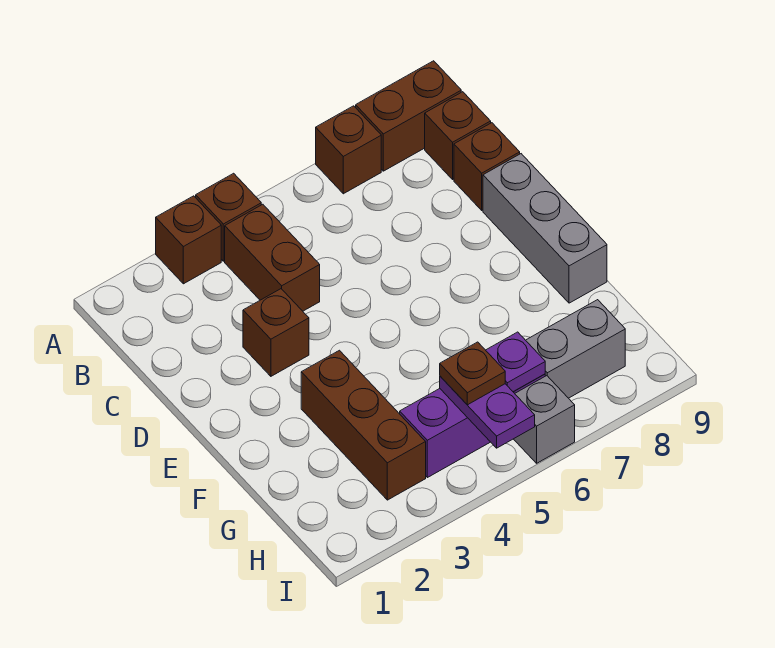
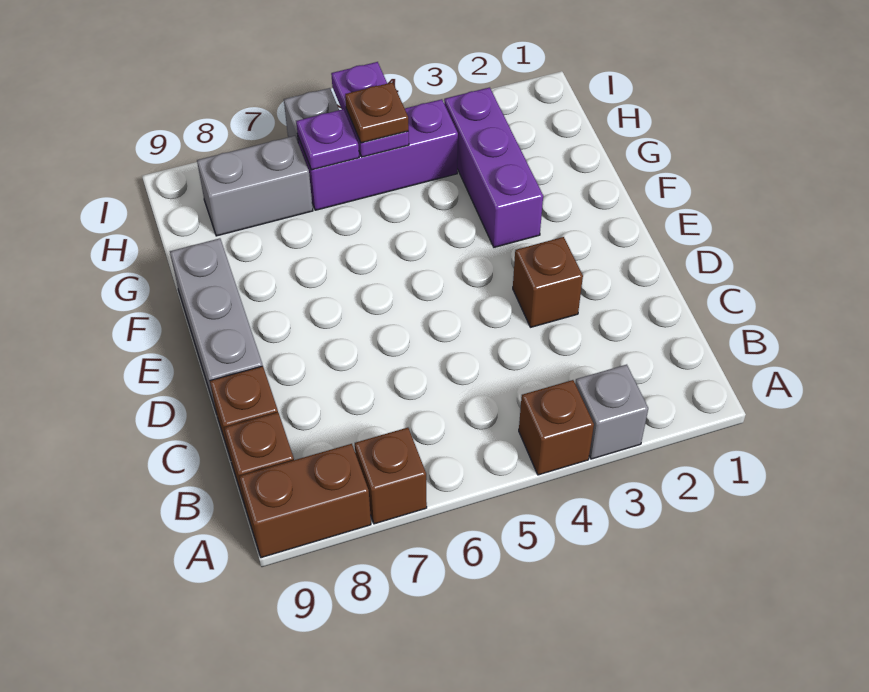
brown brick A3 level 1 -> grey brick A3 level 1
brown brick B4:C4 level 1 -> none
brown brick F3:H3 level 1 -> purple brick F3:H3 level 1

